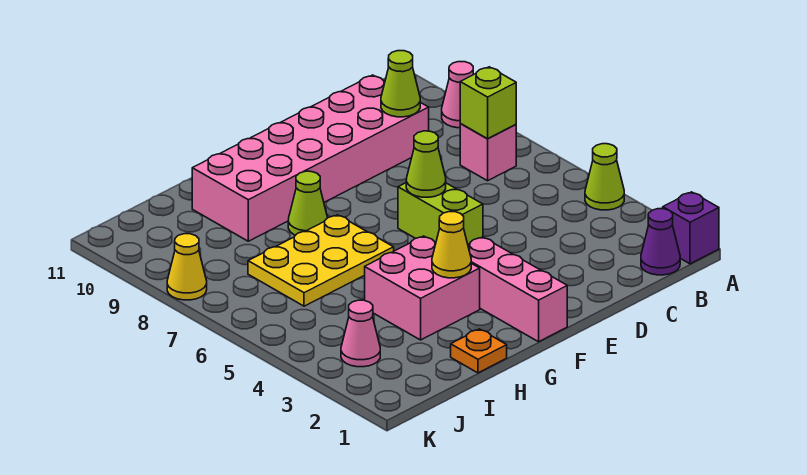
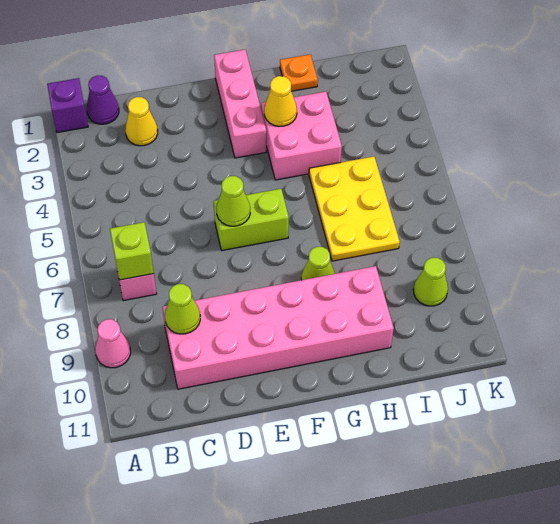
lime cone A4 level 1 -> lime cone J9 level 1
lime brick E5:E6 level 1 -> lime brick E6:F6 level 1
yellow plate G6:I7 level 1 -> yellow plate H5:I7 level 1
pink cone J3 level 1 -> none
yellow cone K8 level 1 -> yellow cone C2 level 1

